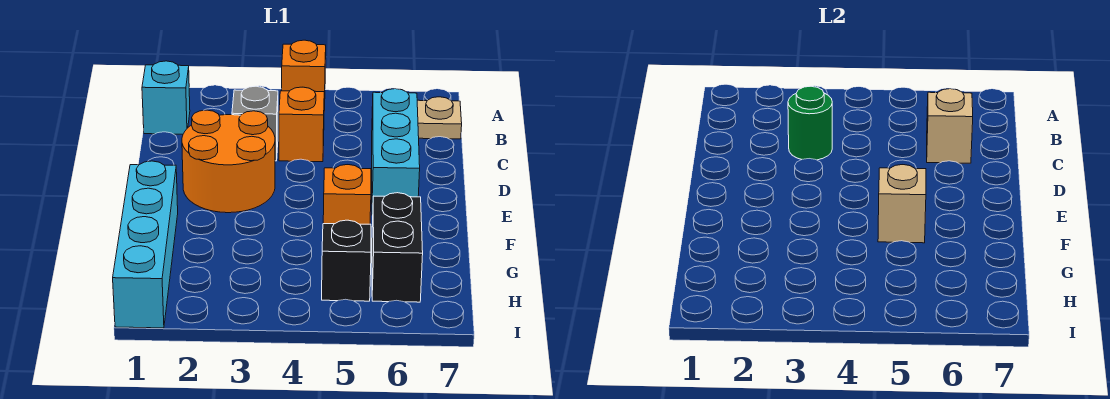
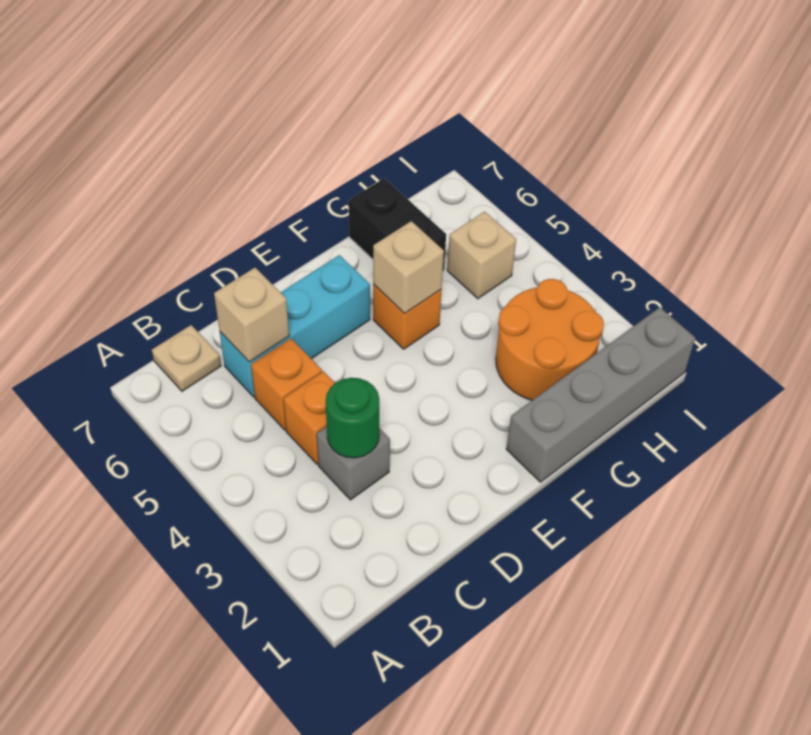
orange brick A4 level 1 -> orange brick C5 level 1
cyan brick B1 level 1 -> none
orange round brick D2:E3 level 1 -> orange round brick G2:H3 level 1
cyan brick F1:I1 level 1 -> grey brick F1:I1 level 1
black brick G6:H6 level 1 -> black brick G6:G7 level 1
black brick H5 level 1 -> tan brick H5 level 1

